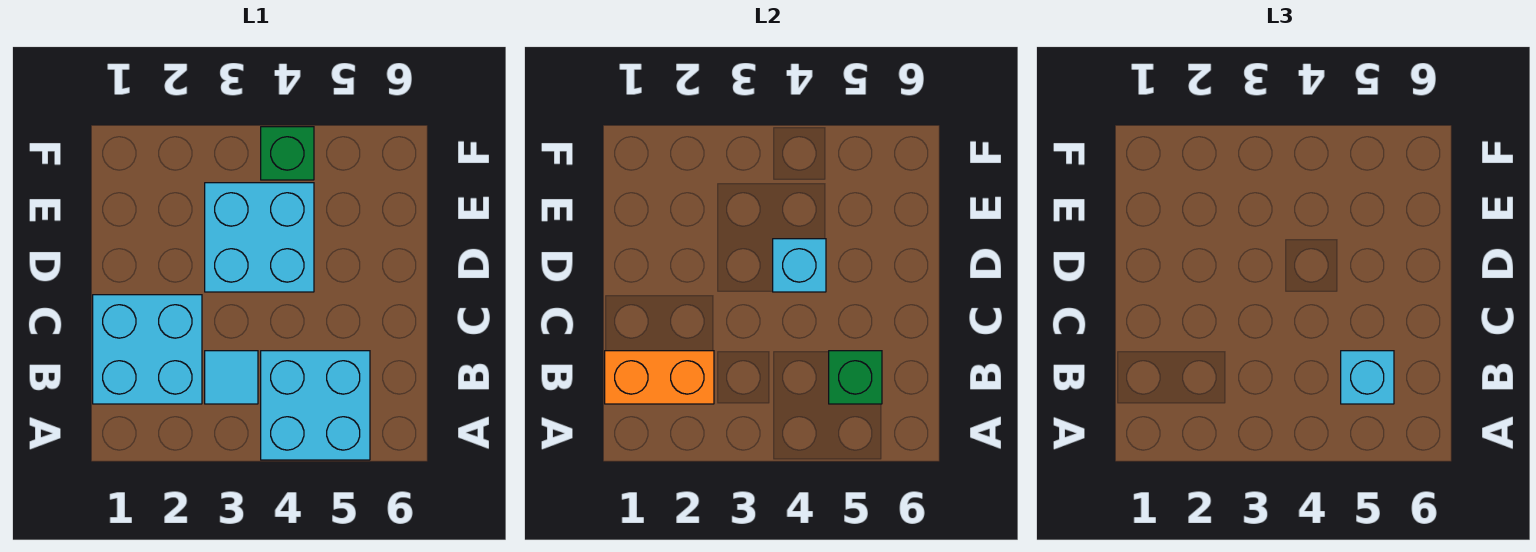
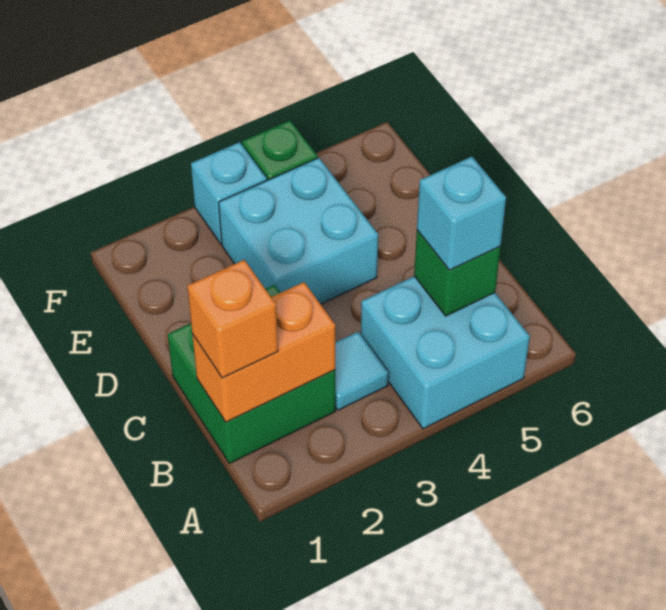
cyan brick B1:C2 level 1 -> green brick B1:C2 level 1
none -> orange brick B1 level 3
cyan brick D4 level 2 -> cyan brick F3 level 1

